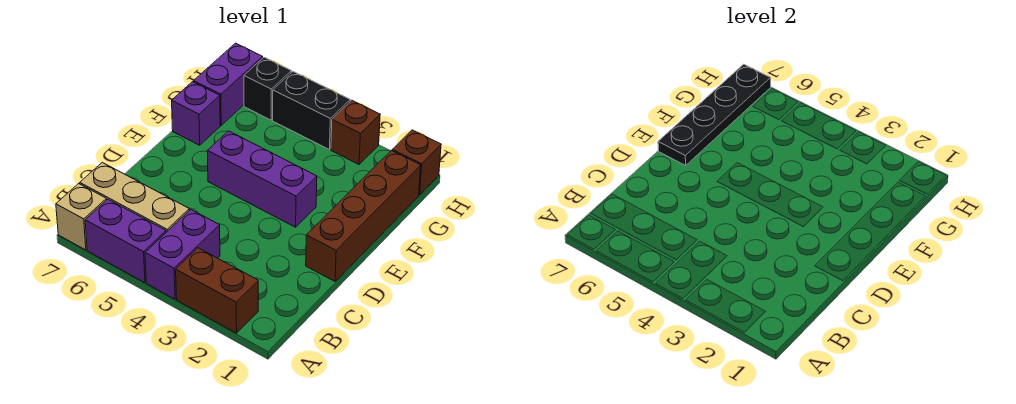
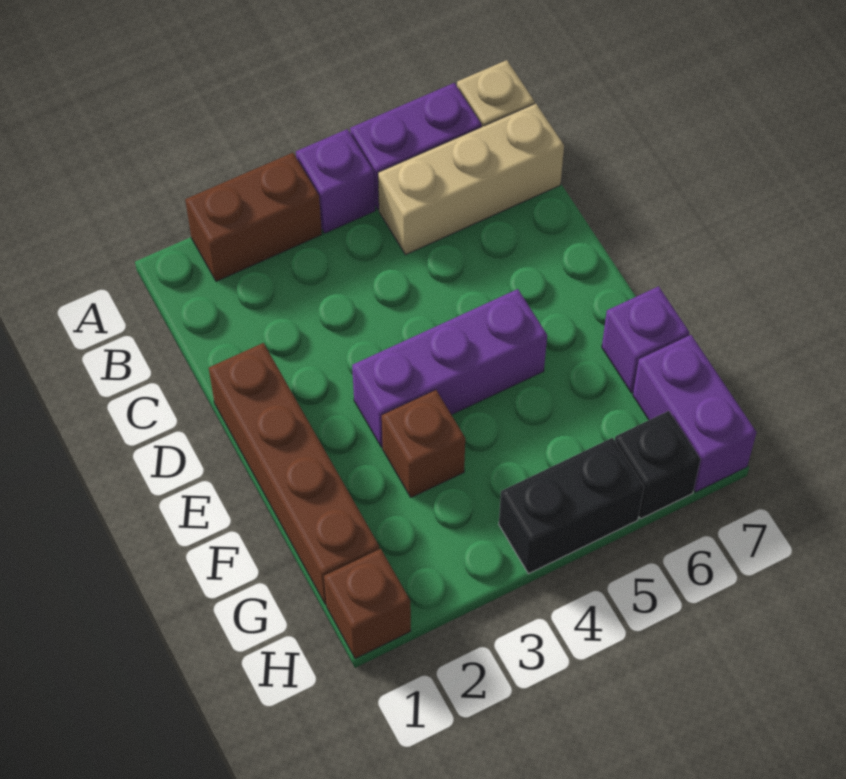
purple brick A4:B4 level 1 -> purple brick A4 level 1
black plate E7:H7 level 2 -> none
brown brick H3 level 1 -> brown brick F3 level 1

